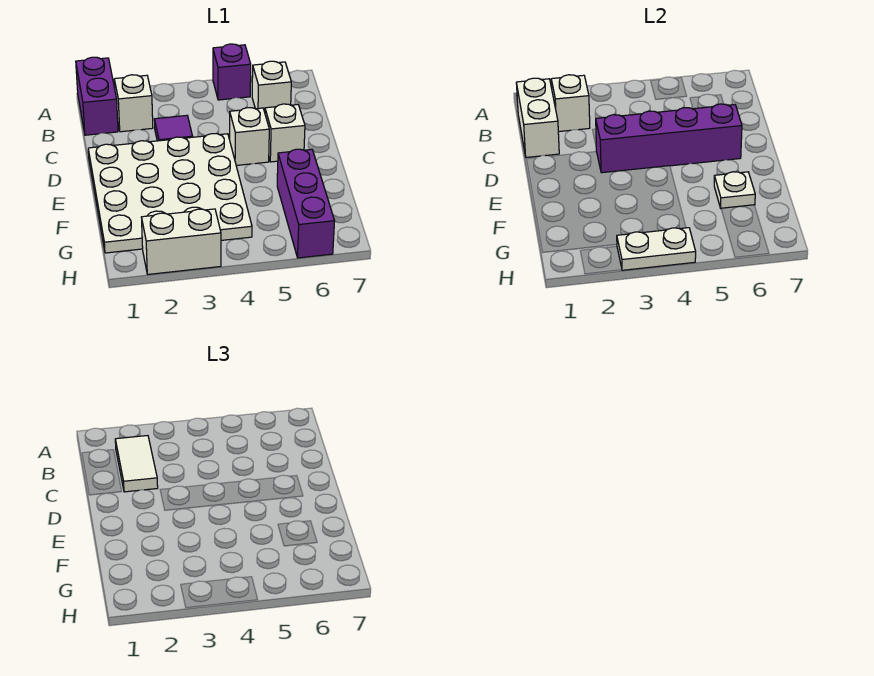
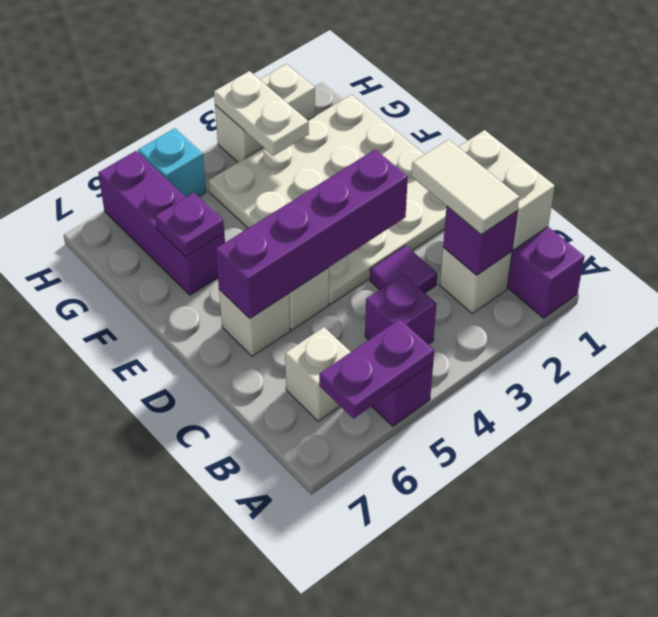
none -> purple plate A5:A6 level 2
white brick B2 level 2 -> purple brick B2 level 2
none -> purple brick B4 level 1
white plate F6 level 2 -> purple plate F6 level 2
white plate H3:H4 level 2 -> white plate G3:H3 level 2
none -> cyan brick H5 level 1

